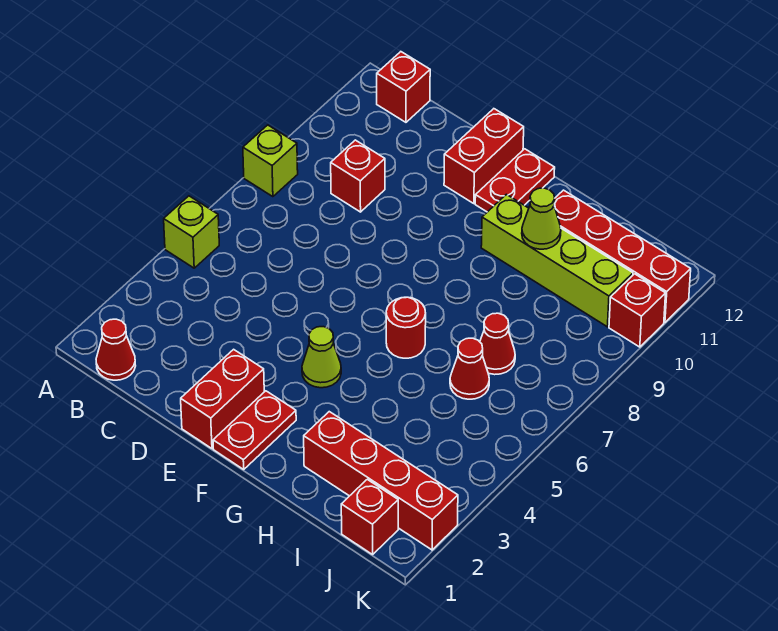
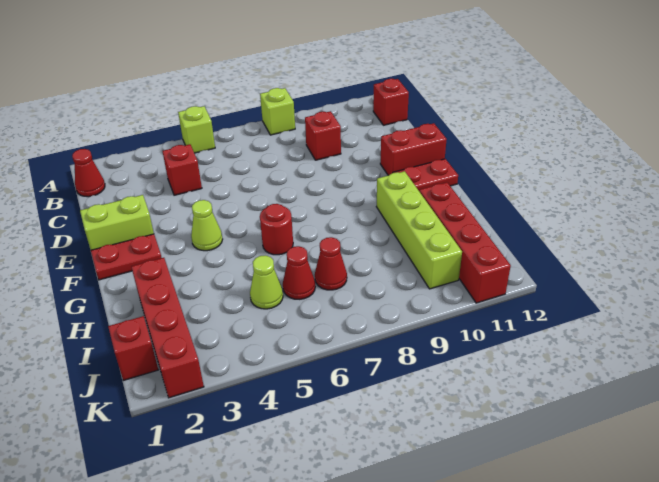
red brick E1:E2 level 1 -> lime brick E1:E2 level 1
lime cone H10 level 2 -> lime cone I5 level 1
red brick K10 level 1 -> red brick C4 level 1

